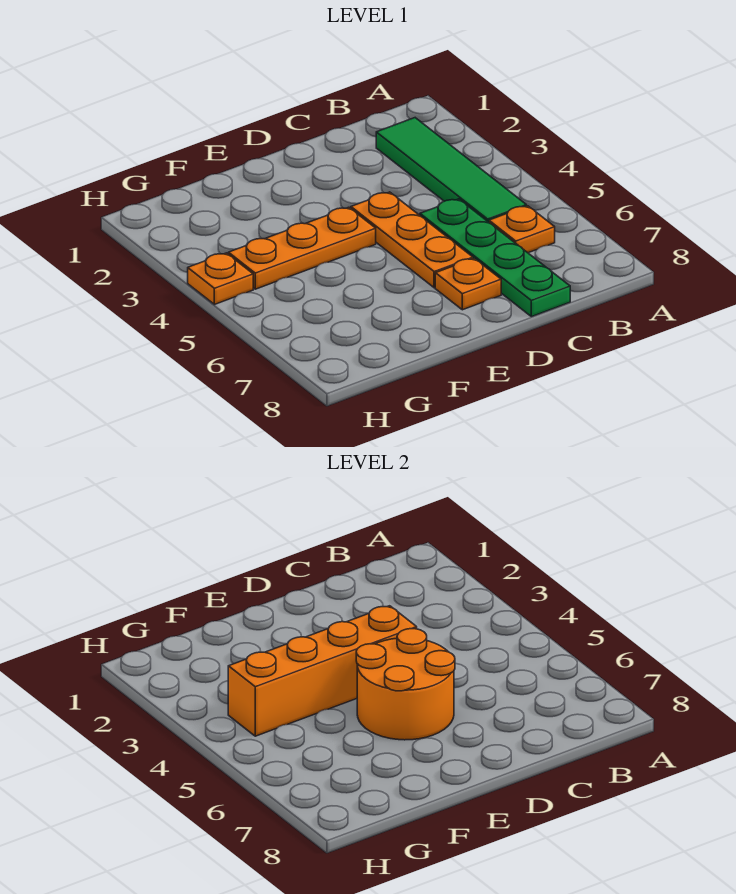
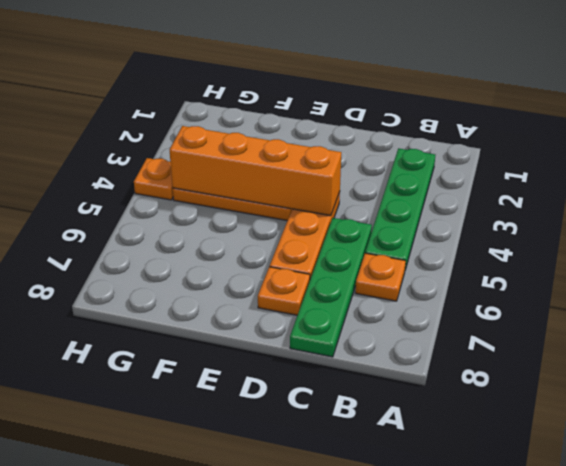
green tile B2:B5 level 1 -> green plate B2:B5 level 1
orange round brick D5:E6 level 2 -> none

